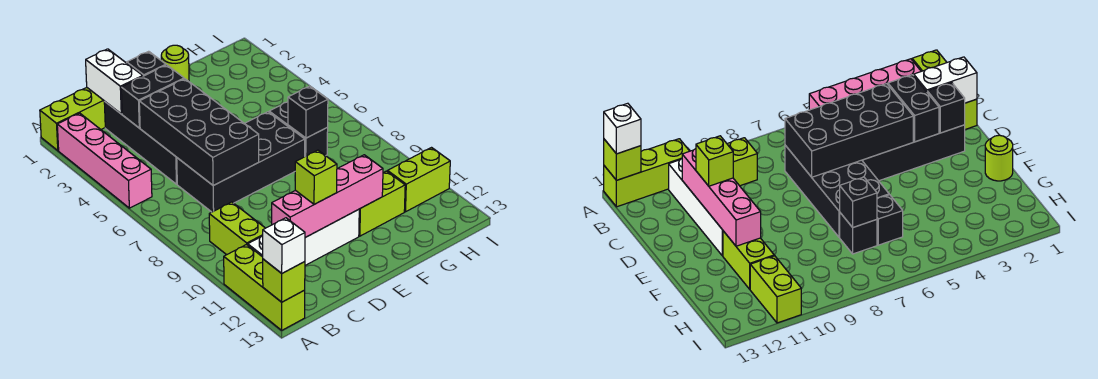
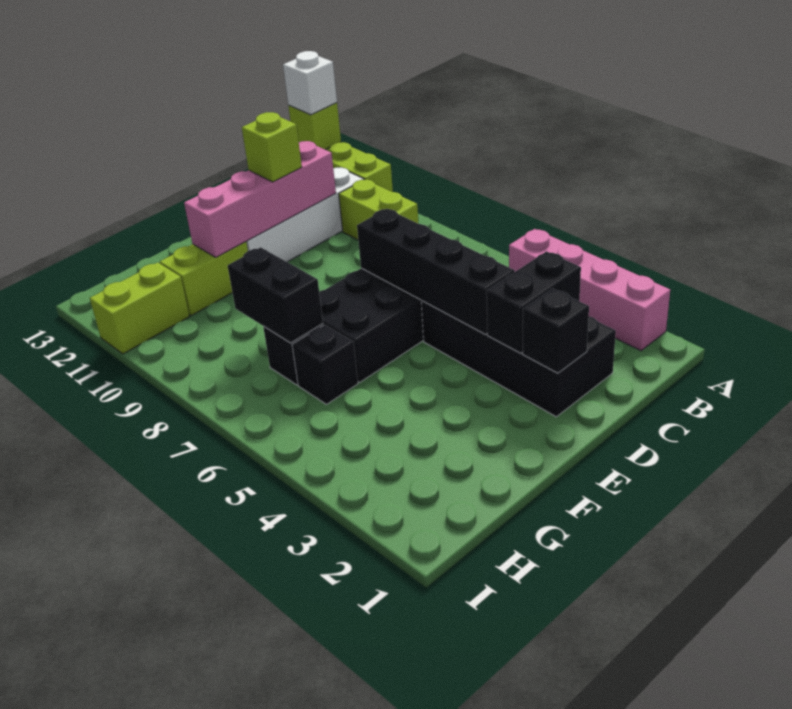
lime brick A1:C1 level 1 -> none
white brick C1:C2 level 2 -> none
black brick C4:D7 level 2 -> black brick D4:D7 level 2
lime round brick F1 level 1 -> none
black brick G7 level 2 -> black brick G7:G8 level 2

